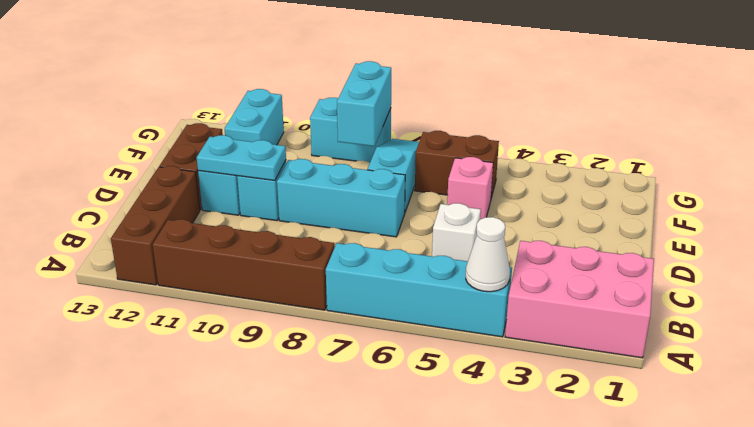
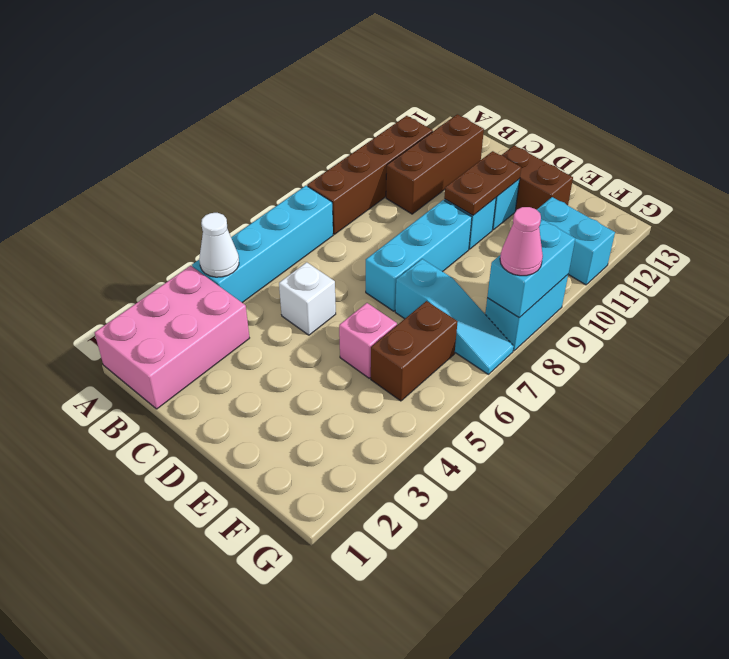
brown brick A12:C12 level 1 -> brown brick B10:B12 level 1
cyan plate D10:D11 level 2 -> brown plate D10:D11 level 2
cyan brick F8:G8 level 2 -> cyan brick G8:G9 level 2
none -> pink cone G8 level 3

